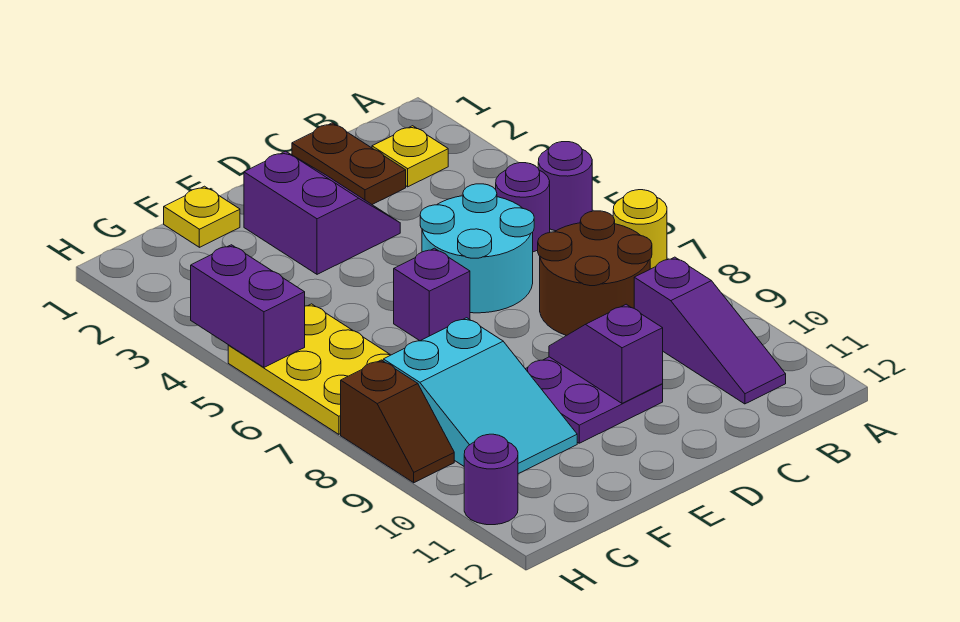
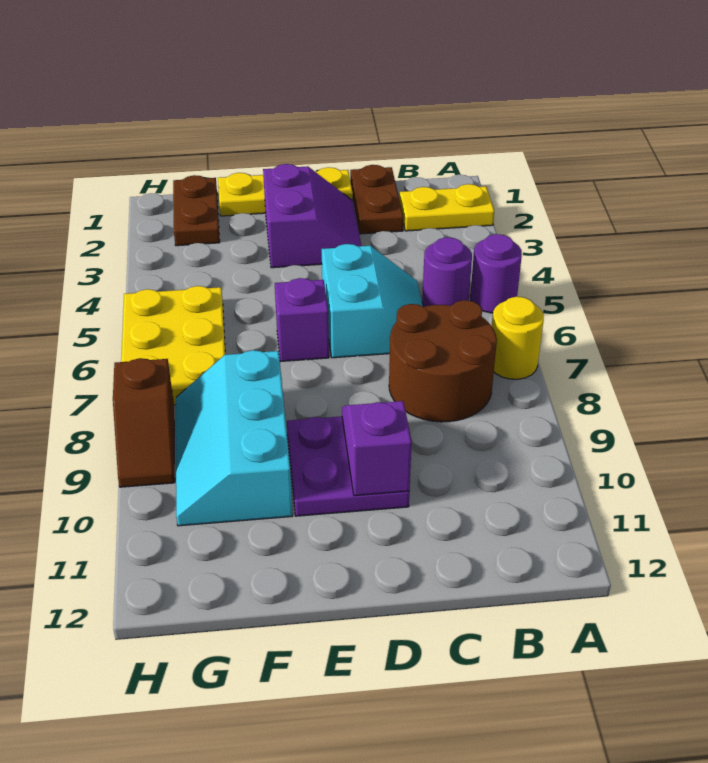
yellow plate B2 level 1 -> yellow plate A2:B2 level 1
purple slope B9:B11 level 1 top 9 -> none
cyan round brick C5:D6 level 1 -> cyan slope C5:D6 level 1 top D
yellow plate F1 level 1 -> yellow plate D1:F1 level 1
cyan slope F8:G10 level 1 top 8 -> cyan slope F8:G10 level 1 top F
none -> brown plate G1:G2 level 1
purple brick H4:H5 level 2 -> none
purple round brick H11 level 1 -> none

